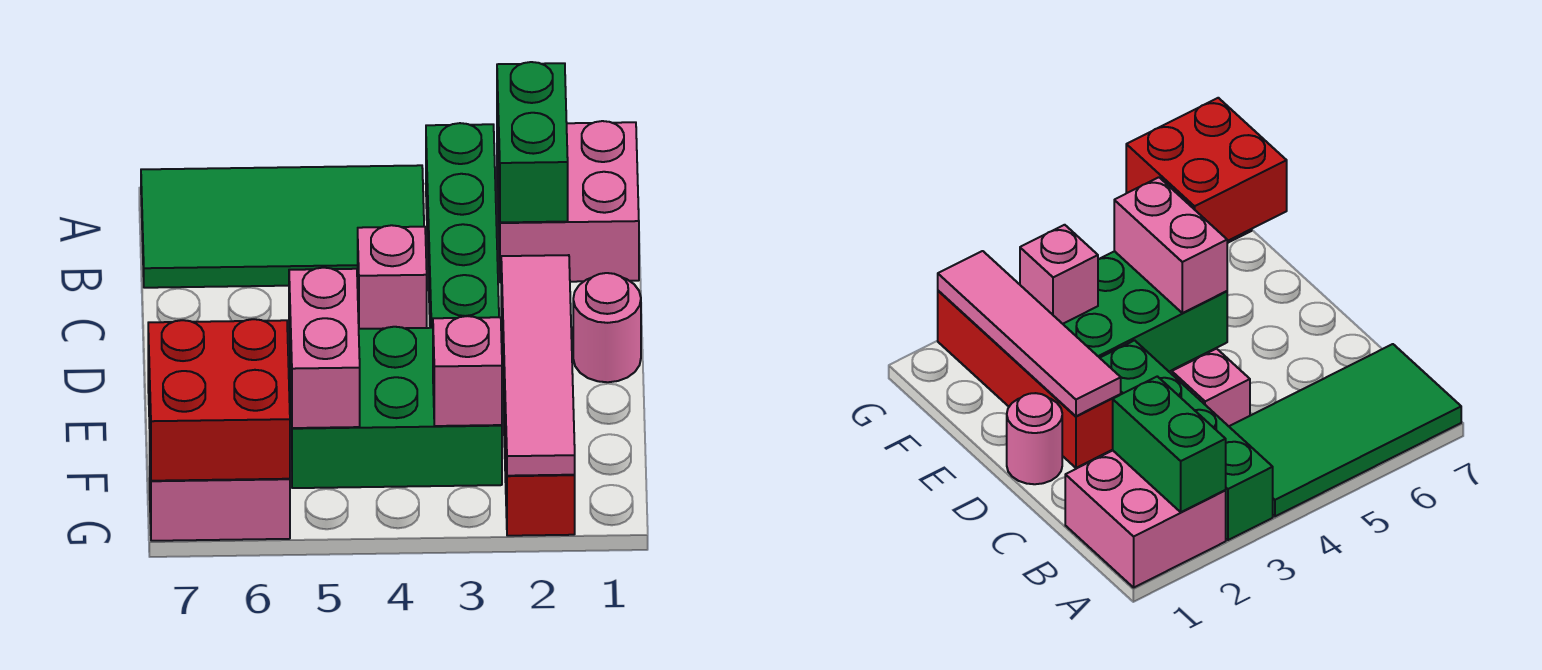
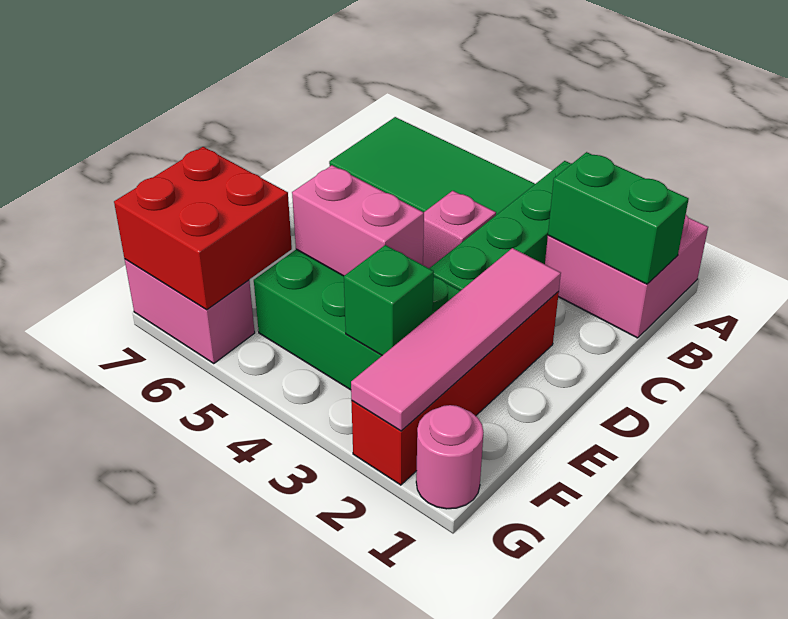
green brick A2:B2 level 2 -> green brick B1:B2 level 2
pink round brick D1 level 1 -> pink round brick G1 level 1
pink brick E5:F5 level 2 -> pink brick E4:E5 level 2
pink brick F3 level 2 -> green brick F3 level 2

